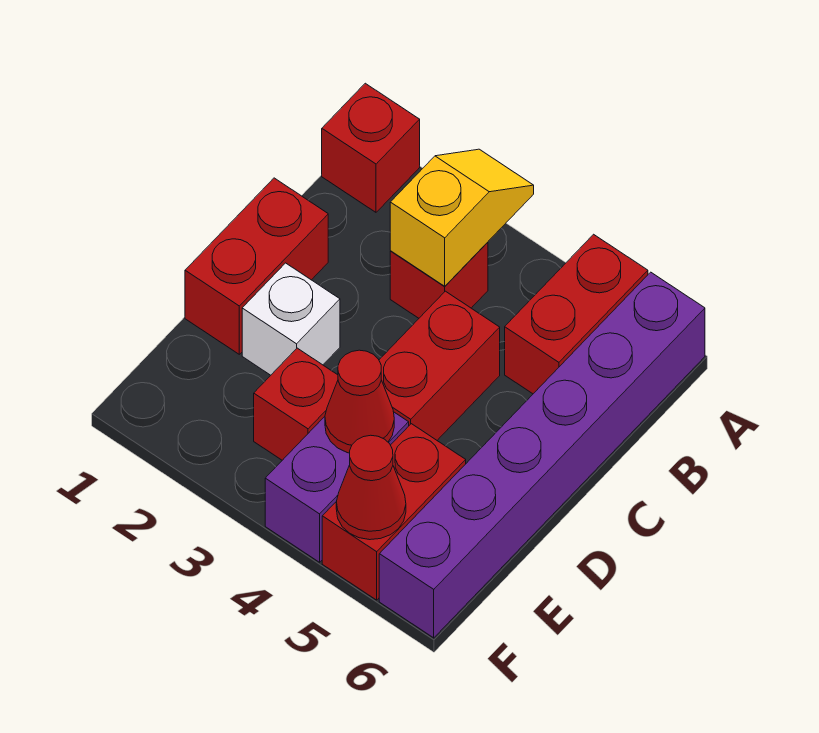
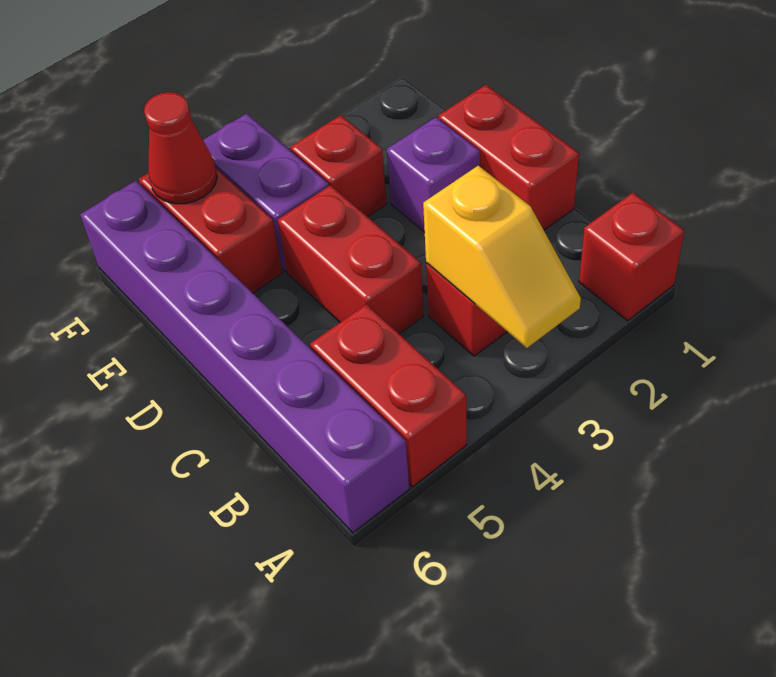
white brick D2 level 1 -> purple brick D2 level 1
red cone E4 level 2 -> none

